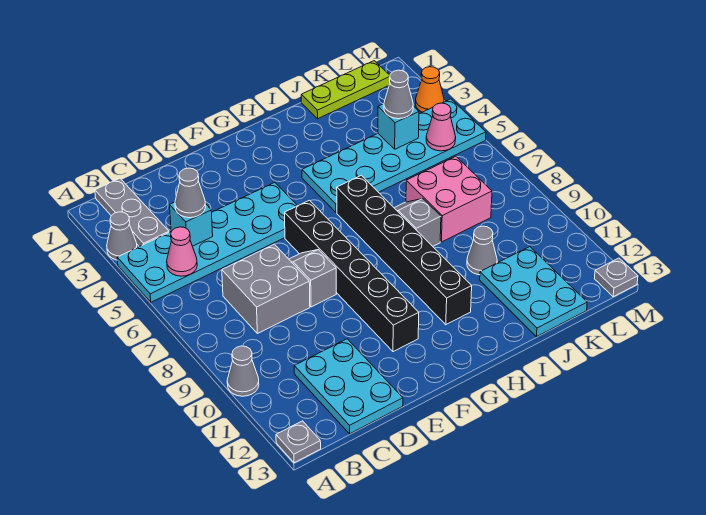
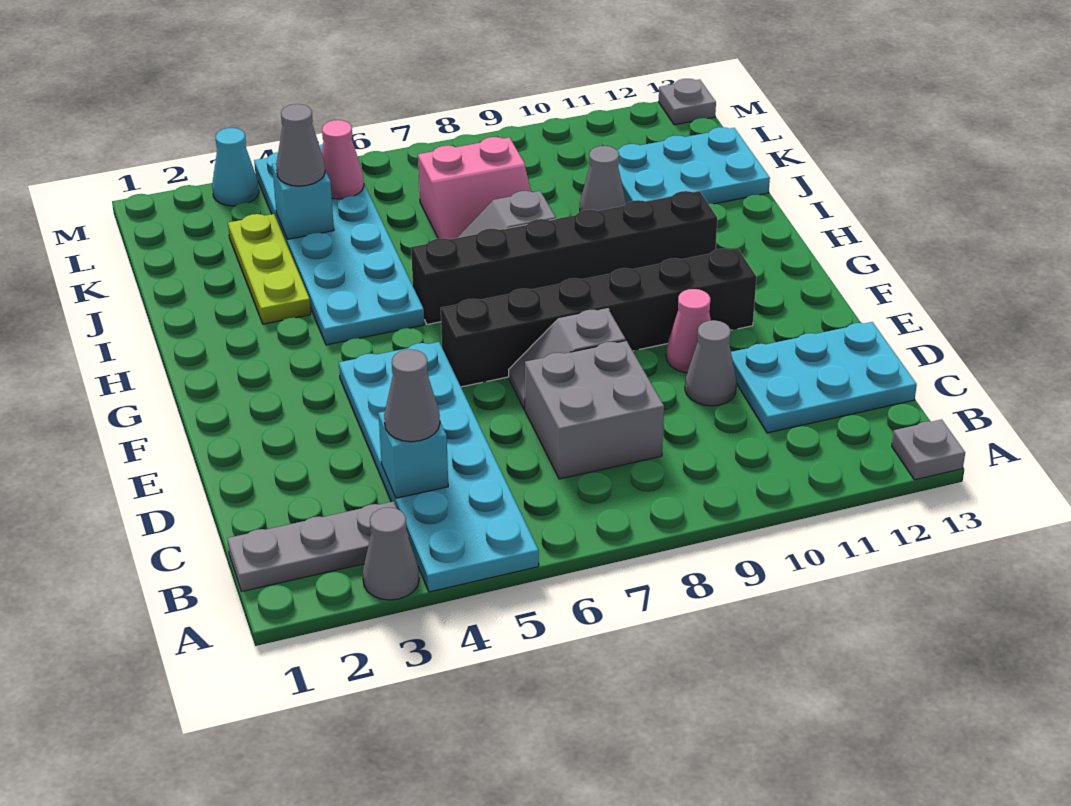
grey cone A10 level 1 -> grey cone D10 level 1
pink cone B5 level 2 -> pink cone E10 level 1
lime plate J1:L1 level 1 -> lime plate I3:K3 level 1
pink brick J7:K8 level 1 -> pink slope J7:K8 level 1 top K
orange cone M3 level 1 -> cyan cone M3 level 1

